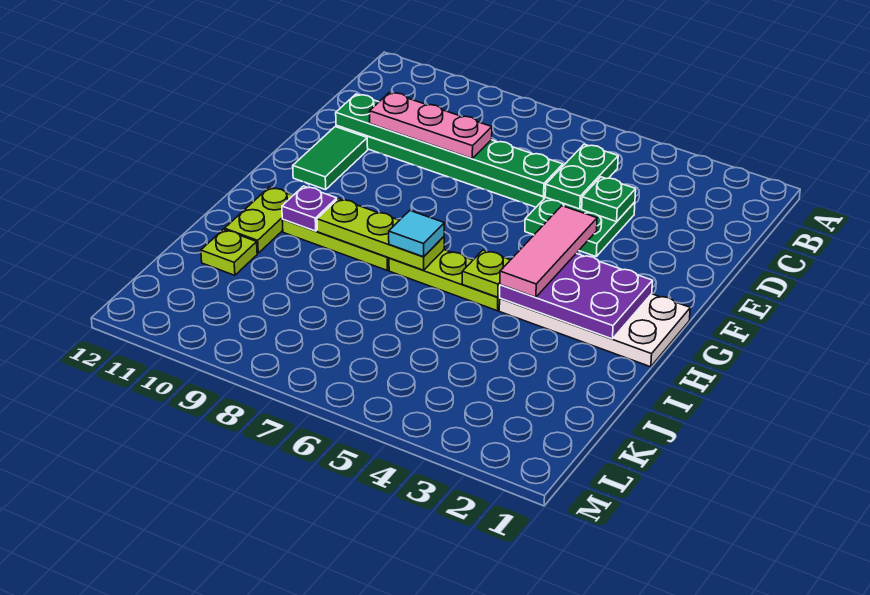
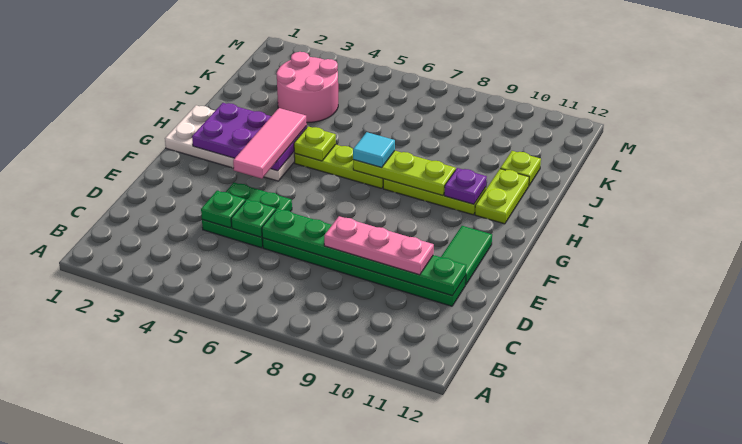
green plate C5:D5 level 2 -> green plate D5 level 2
none -> pink round brick J3:K4 level 1

